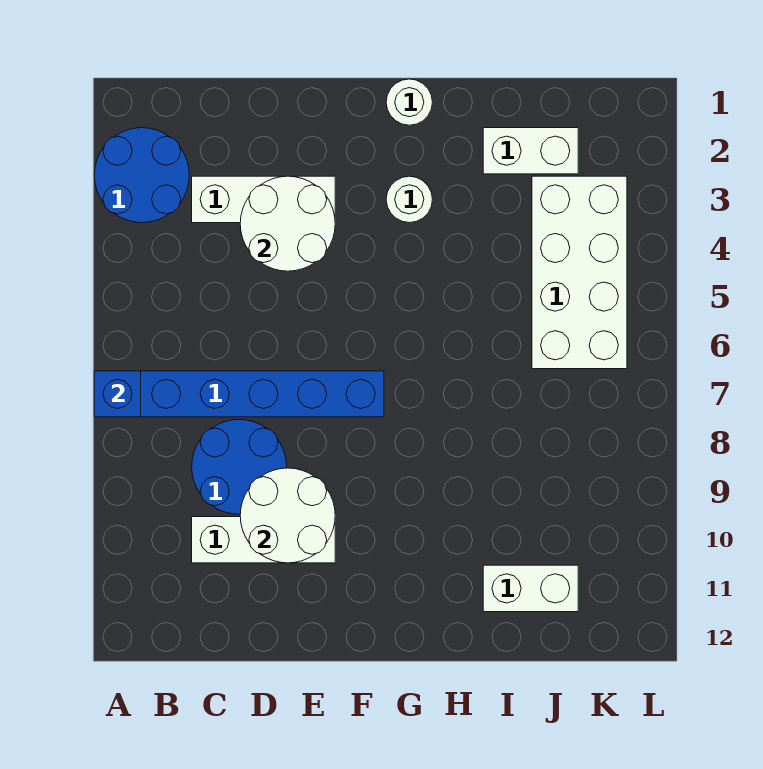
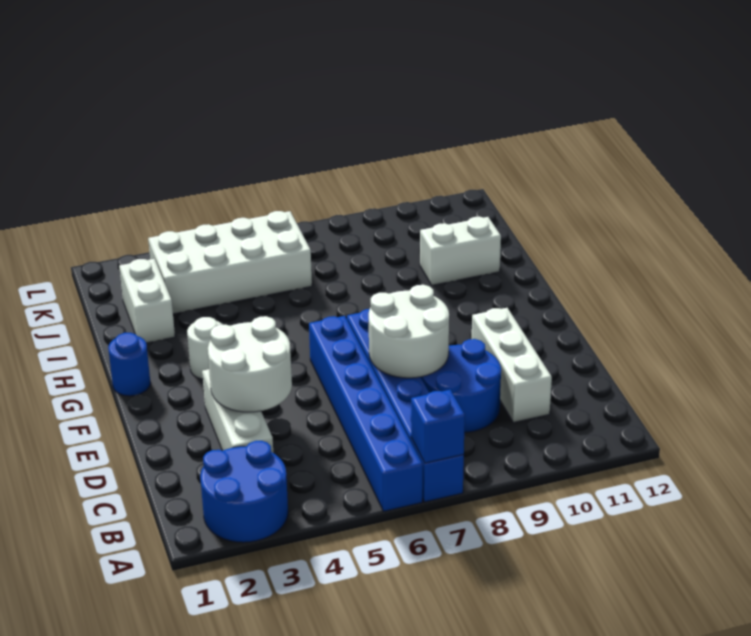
none -> blue brick A6:F6 level 1
white round brick D9:E10 level 2 -> white round brick D7:E8 level 2
white round brick G1 level 1 -> blue round brick G1 level 1
white brick I11:J11 level 1 -> white brick I10:I11 level 1

